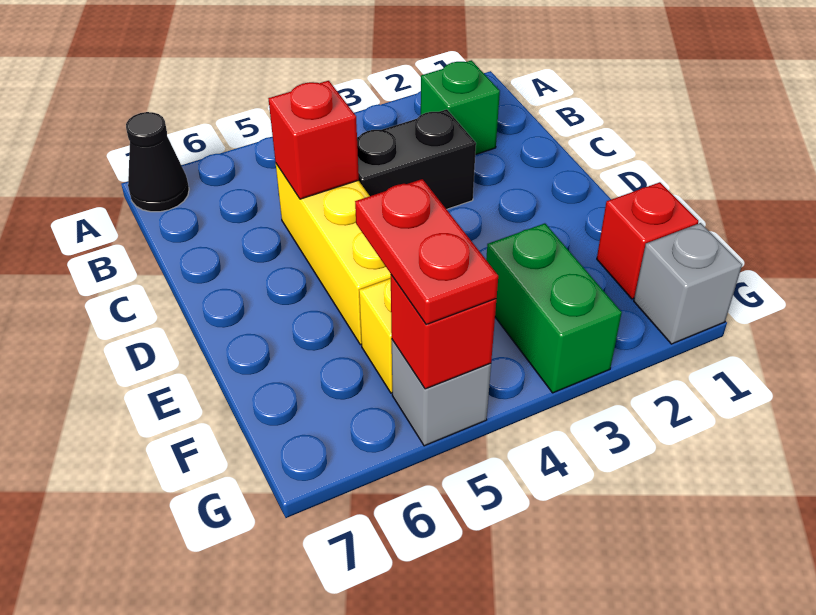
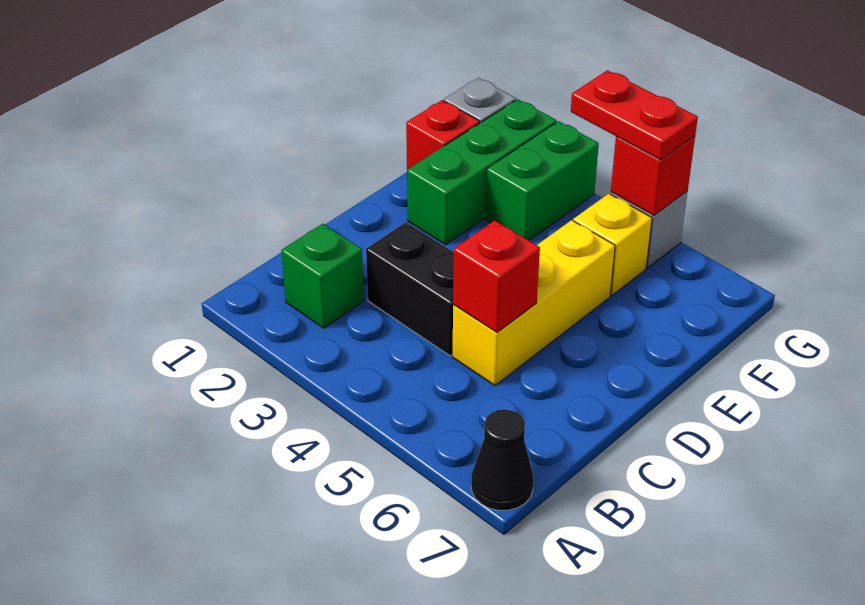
none -> green brick E2:G2 level 1
red plate F5:G5 level 3 -> red plate G4:G5 level 3

